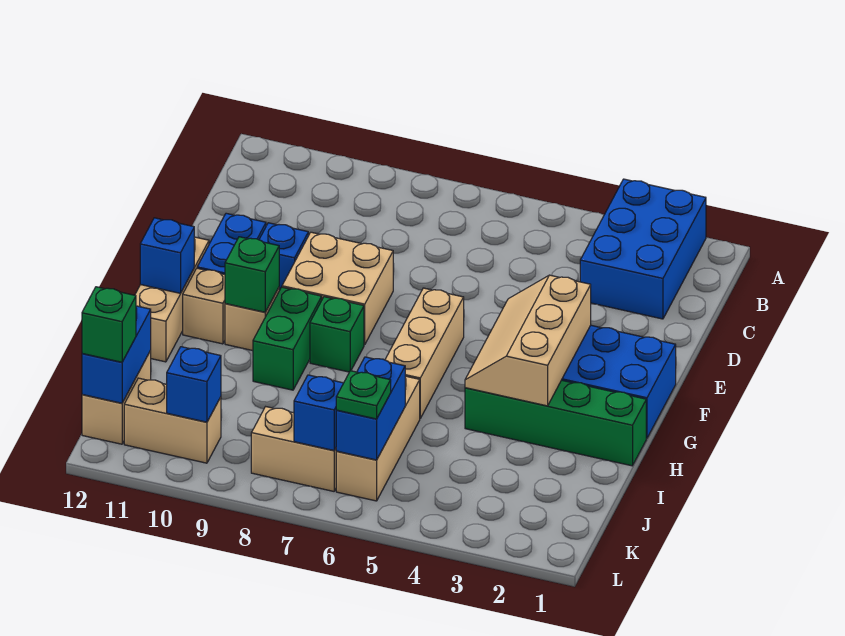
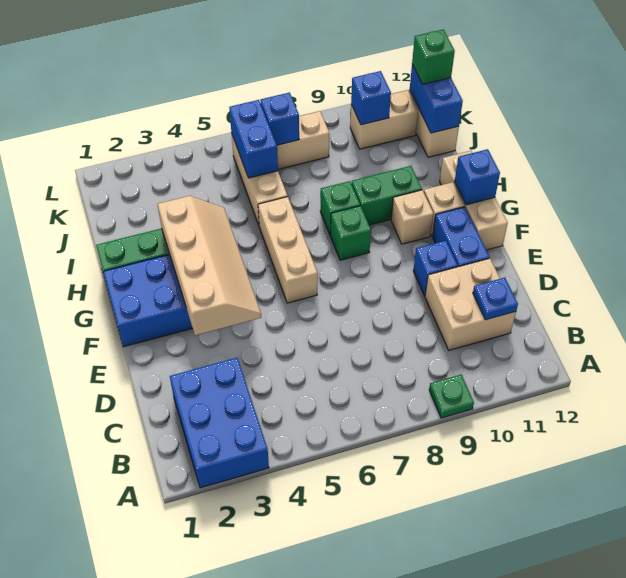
none -> blue plate C11 level 2
tan brick E8:F9 level 1 -> tan brick C10:D11 level 1
tan slope F3:H4 level 2 top 3 -> tan slope E3:H4 level 2 top 3
green brick G9:H9 level 1 -> green brick H9:H10 level 1
green brick G10 level 2 -> green brick H8 level 1
green plate K6 level 3 -> green plate A9 level 1

